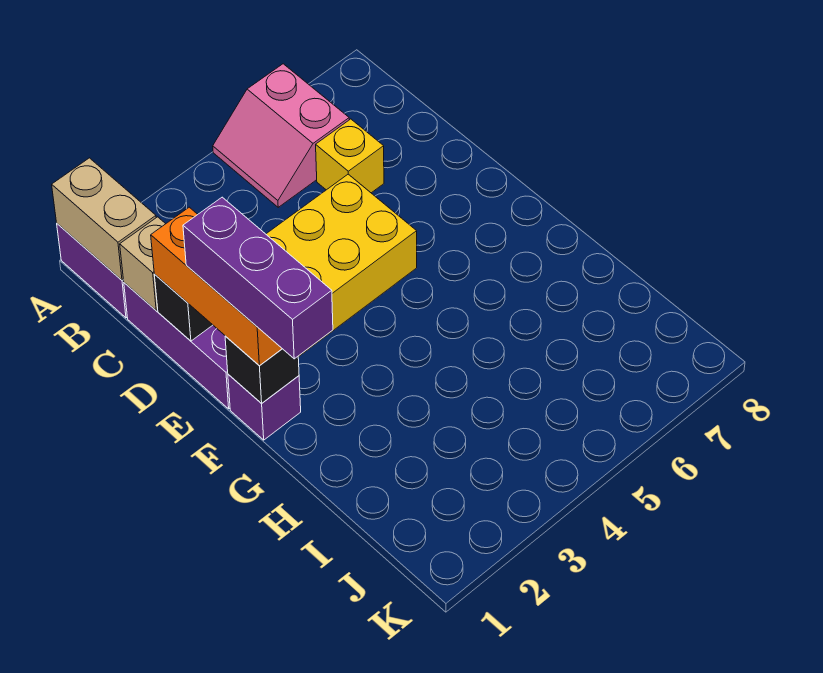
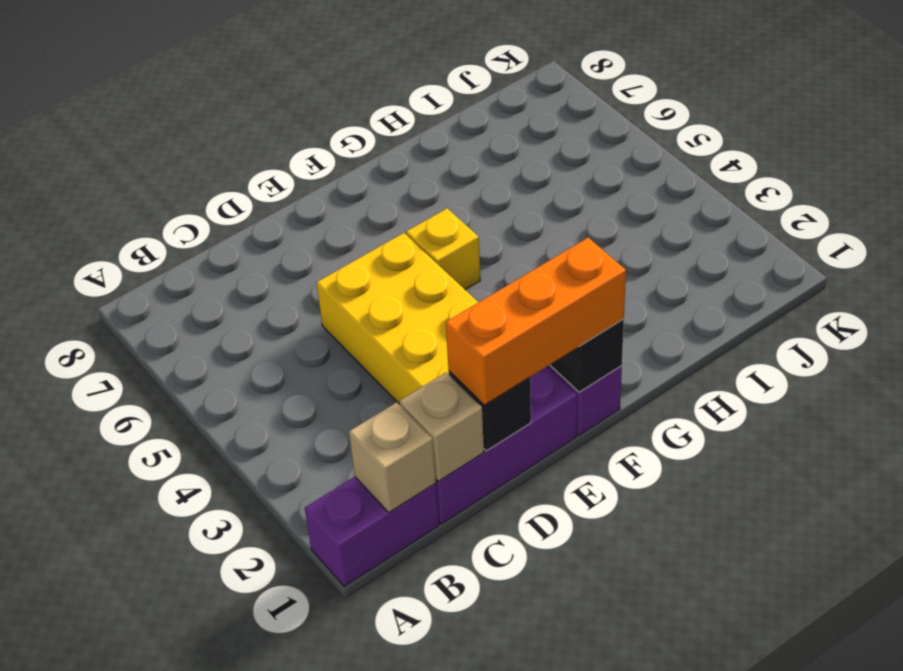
tan brick A1:B1 level 2 -> tan brick B1 level 2
pink slope A5:B6 level 1 top 6 -> none
yellow brick C6 level 1 -> yellow brick F5 level 1
purple brick E1:G1 level 4 -> none

